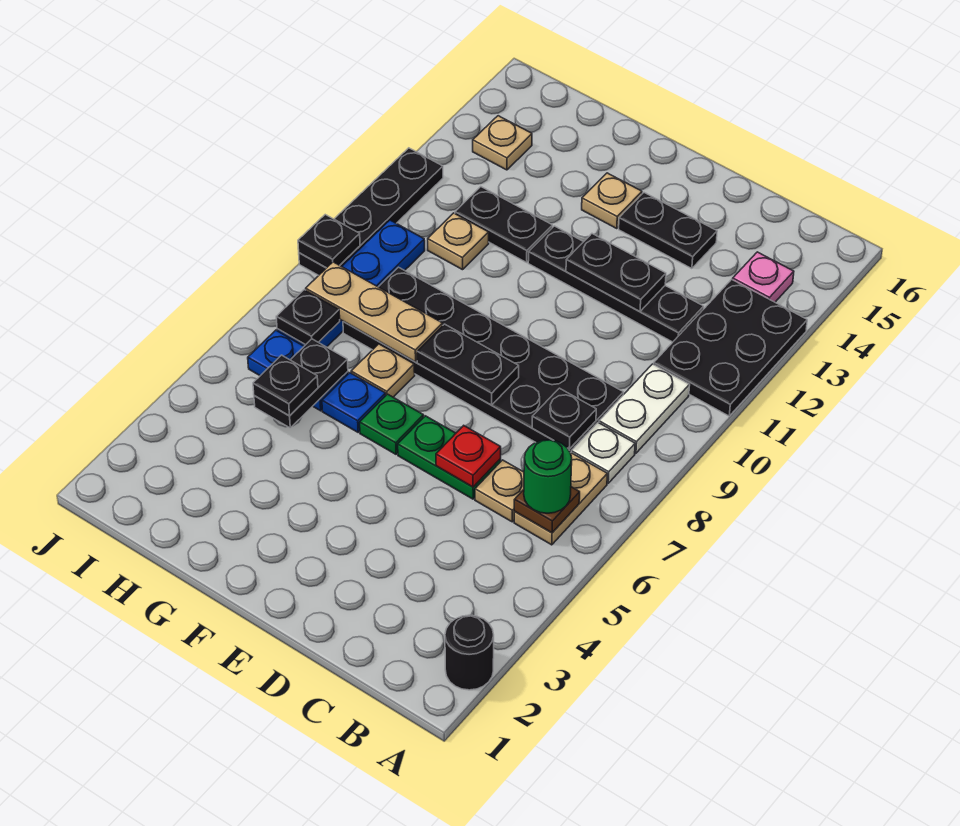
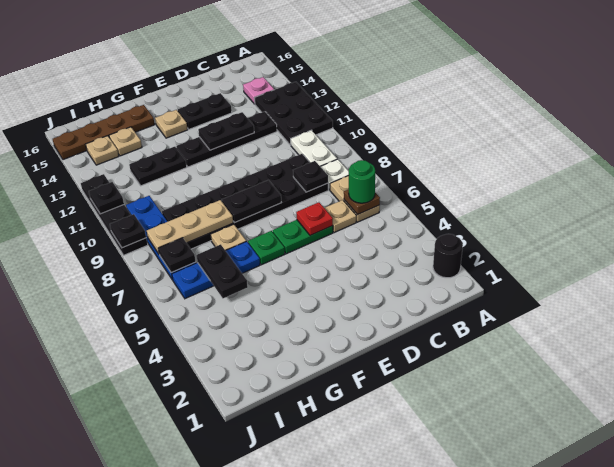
none -> brown plate G15:J15 level 1
black plate H5 level 3 -> black plate J11 level 2
tan plate H11 level 1 -> tan plate H14 level 1

